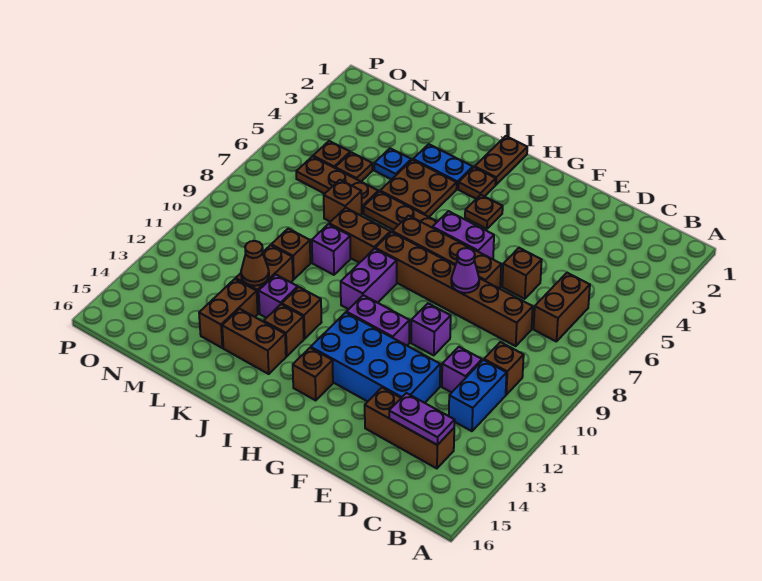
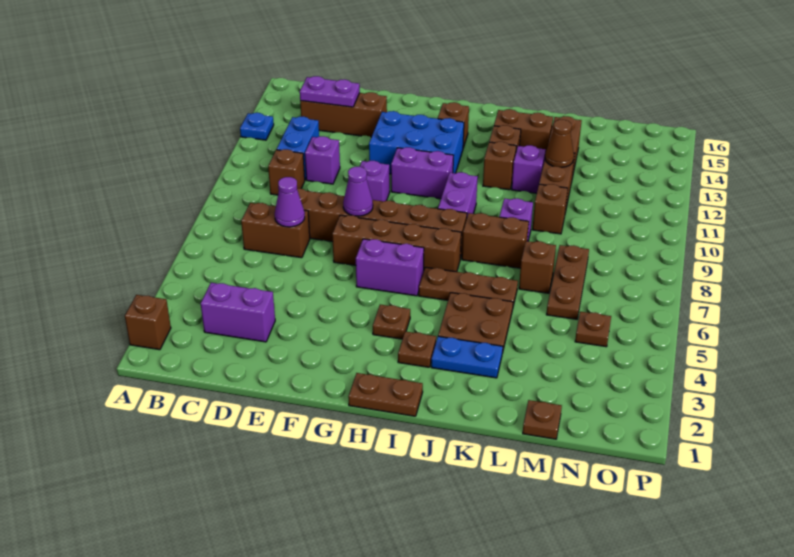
none -> purple brick C3:D3 level 1
brown brick C6:C7 level 1 -> brown brick C7:D7 level 1
none -> purple cone D7 level 2
brown brick E6 level 1 -> brown brick A2 level 1
blue brick E12:H13 level 1 -> blue brick F12:H13 level 1
brown plate I1:I2 level 1 -> brown plate H1:I1 level 1
blue plate L4 level 1 -> blue plate A13 level 1
brown plate L6:N6 level 1 -> brown plate M6:M8 level 1
brown plate M5 level 1 -> brown plate M1 level 1

